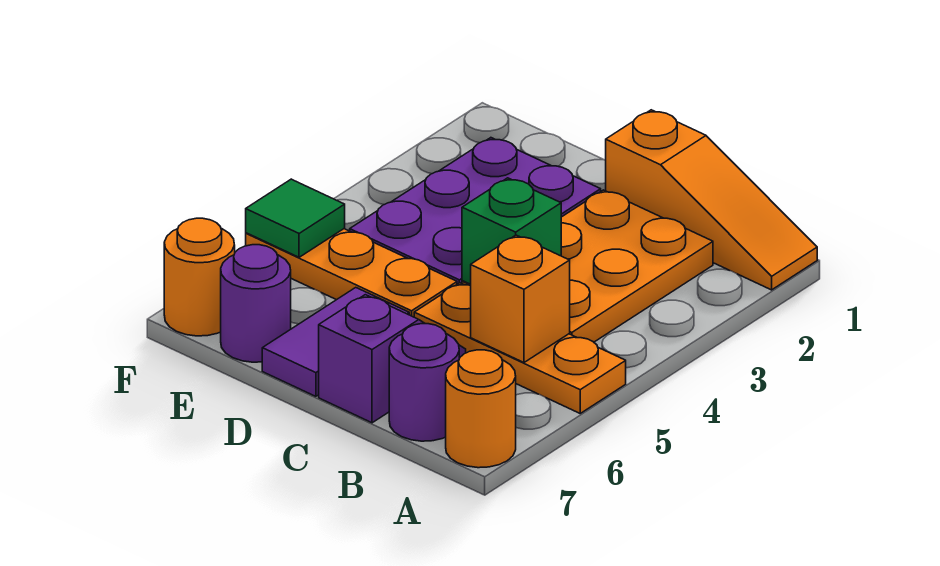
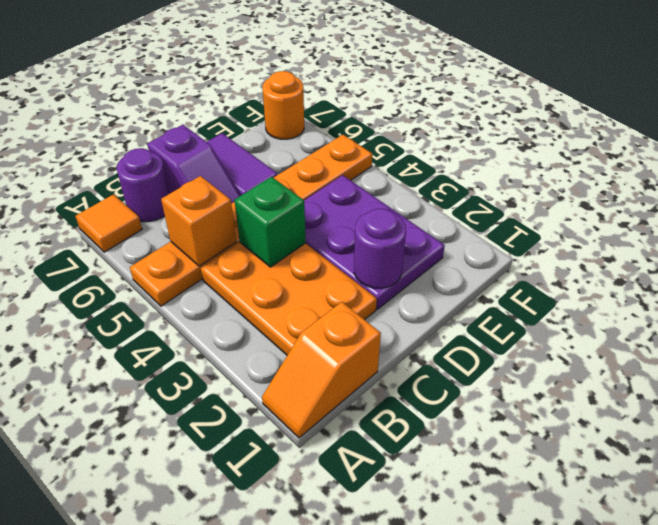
orange slope A1:C1 level 1 top C -> orange slope A1:B1 level 1 top B
orange round brick A7 level 1 -> orange tile A7 level 1
purple round brick E7 level 1 -> purple round brick D2 level 2
green tile F5 level 2 -> none

